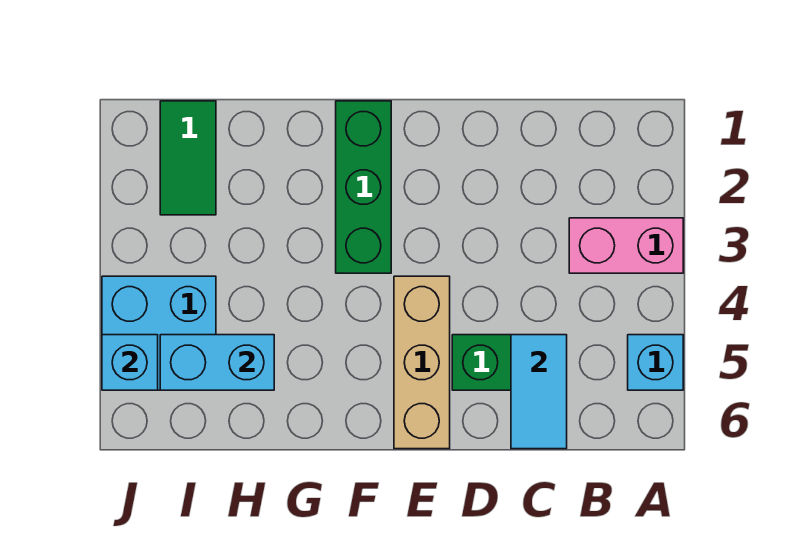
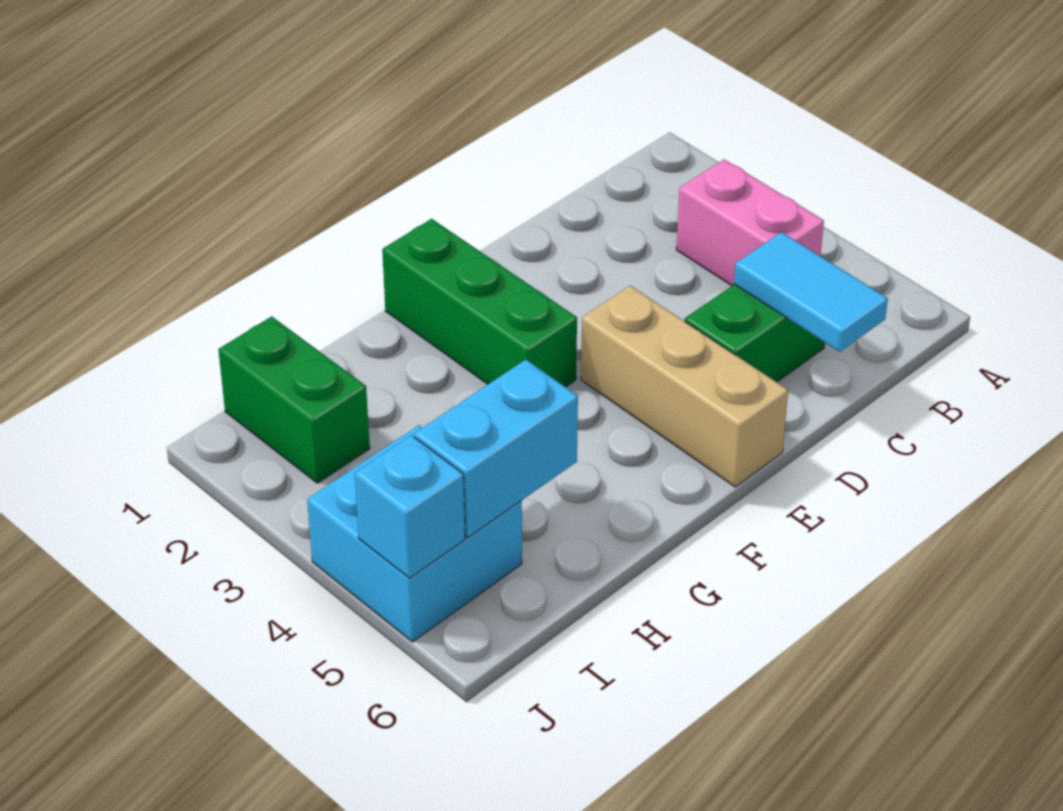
pink brick A3:B3 level 1 -> pink brick B3:B4 level 1
cyan brick A5 level 1 -> none
green tile I1:I2 level 1 -> green brick I1:I2 level 1

